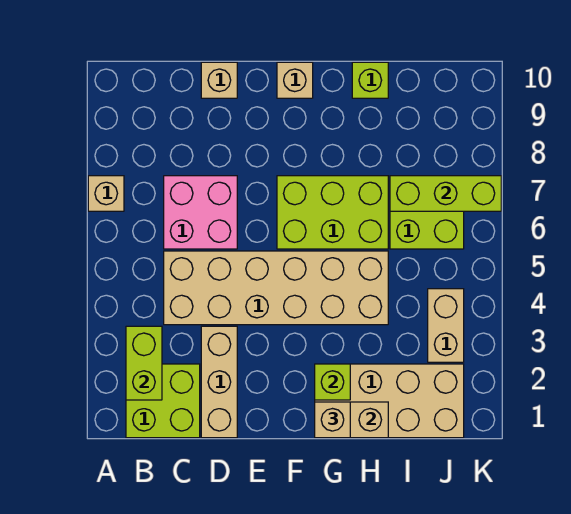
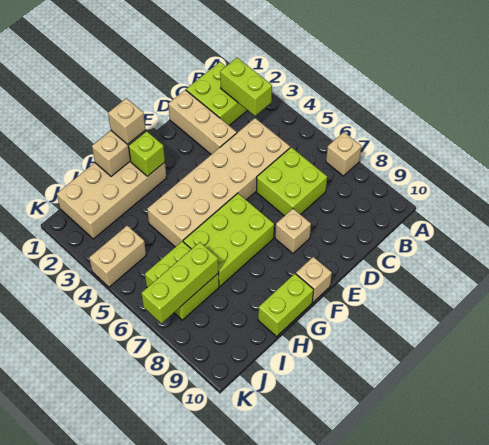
pink brick C6:D7 level 1 -> lime brick C6:D7 level 1
tan brick D10 level 1 -> tan brick E8 level 1
lime brick H10 level 1 -> lime brick G10:H10 level 1
tan brick J3:J4 level 1 -> tan brick J4:K4 level 1

